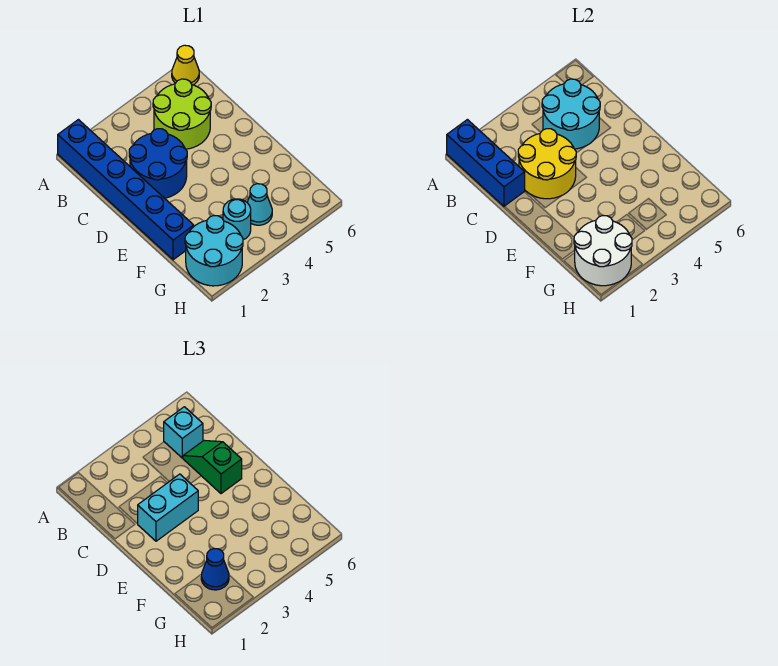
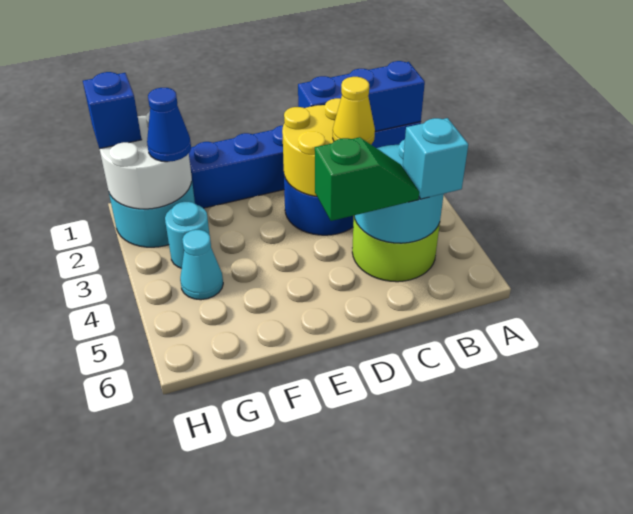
yellow cone A6 level 1 -> yellow cone C3 level 3
cyan brick D2:D3 level 3 -> none
none -> blue brick H1 level 3

